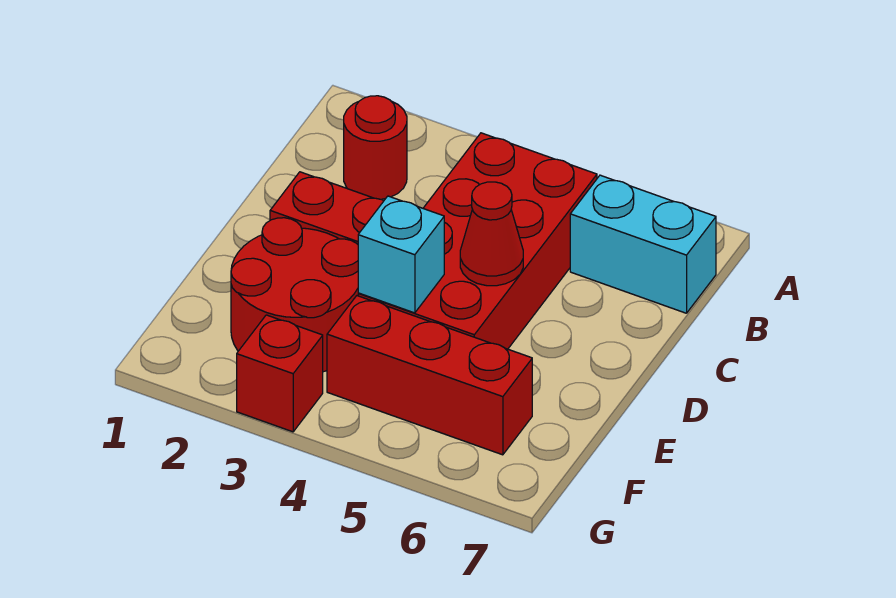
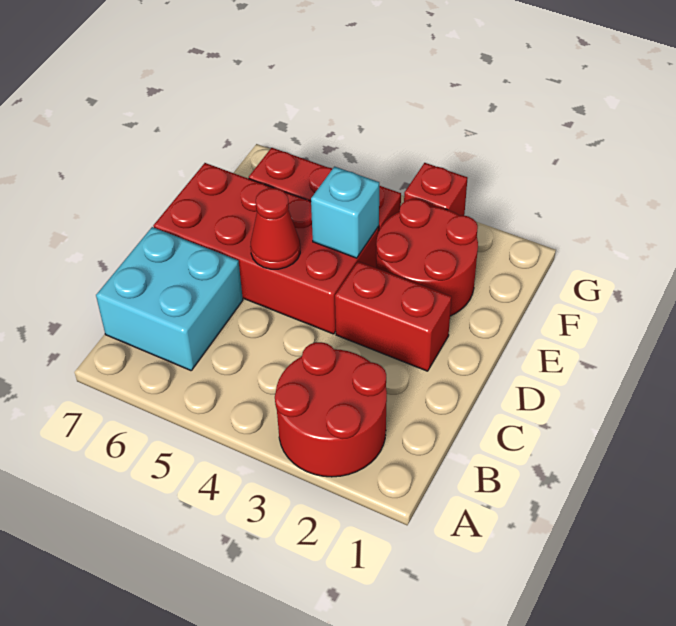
red round brick B2 level 1 -> red round brick A2:B3 level 1
red brick B4:E5 level 1 -> red brick D4:E7 level 1
cyan brick B6:B7 level 1 -> cyan brick B6:C7 level 1

